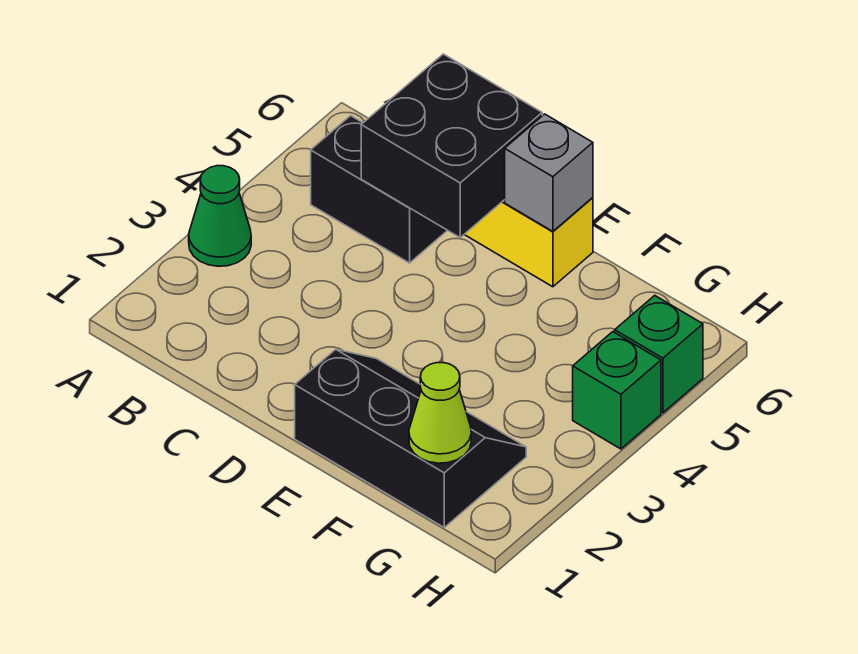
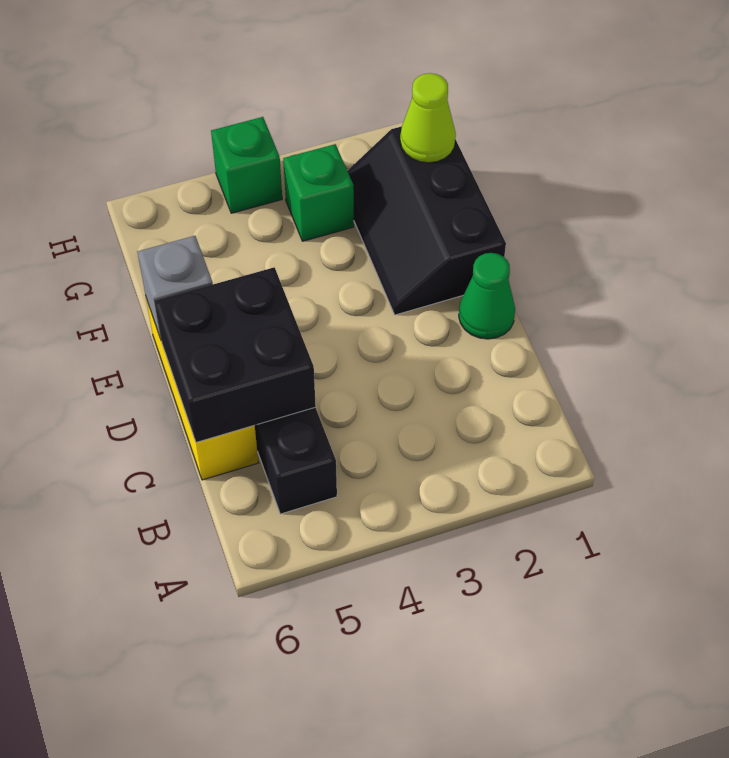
green cone A3 level 1 -> green cone D1 level 1
green brick H5 level 1 -> green brick G3 level 1

